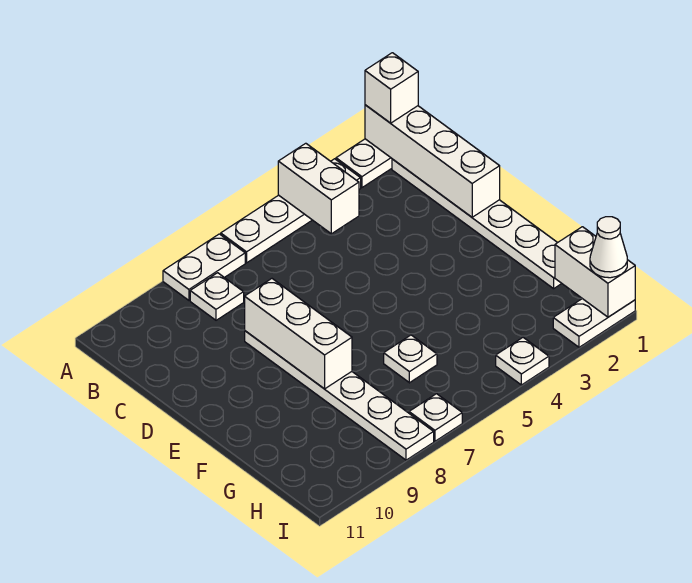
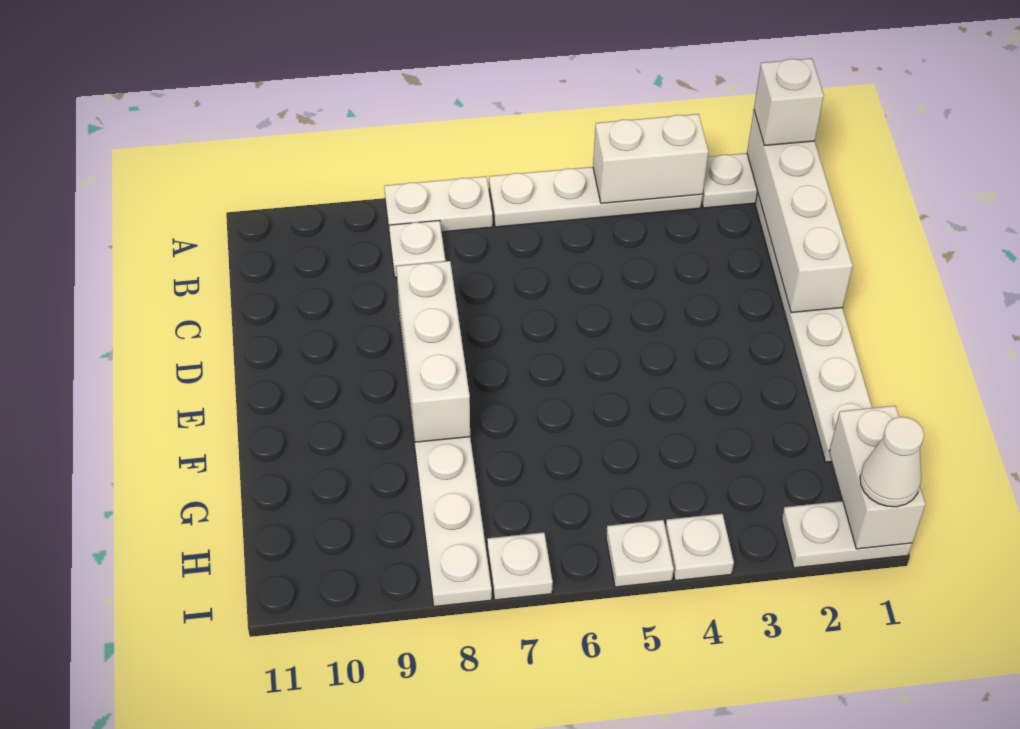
white brick A4:B4 level 2 -> white brick A3:A4 level 2
white plate G6 level 1 -> white plate I5 level 1

